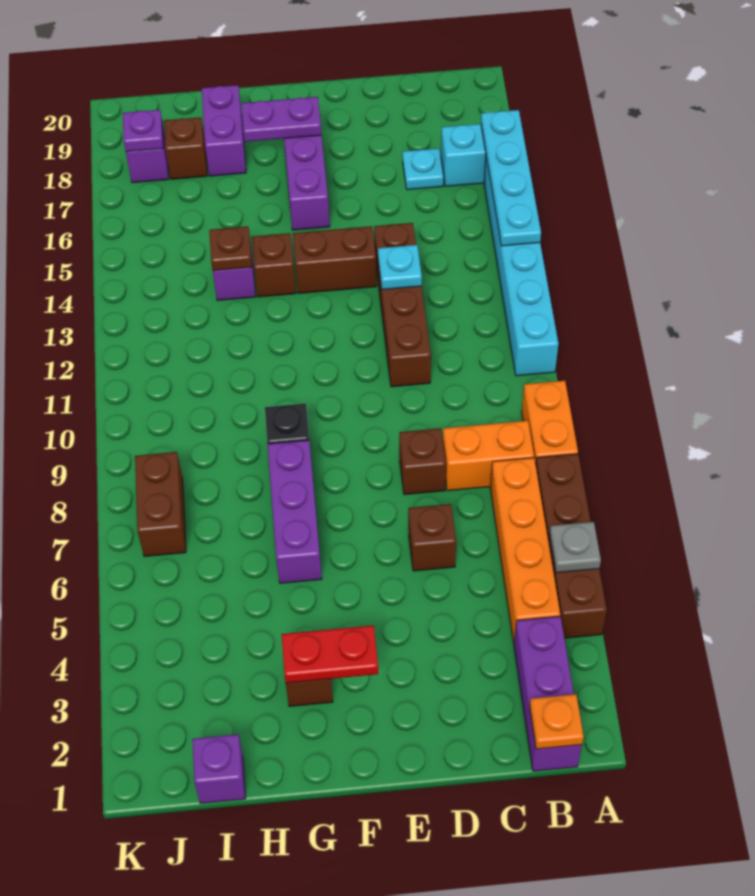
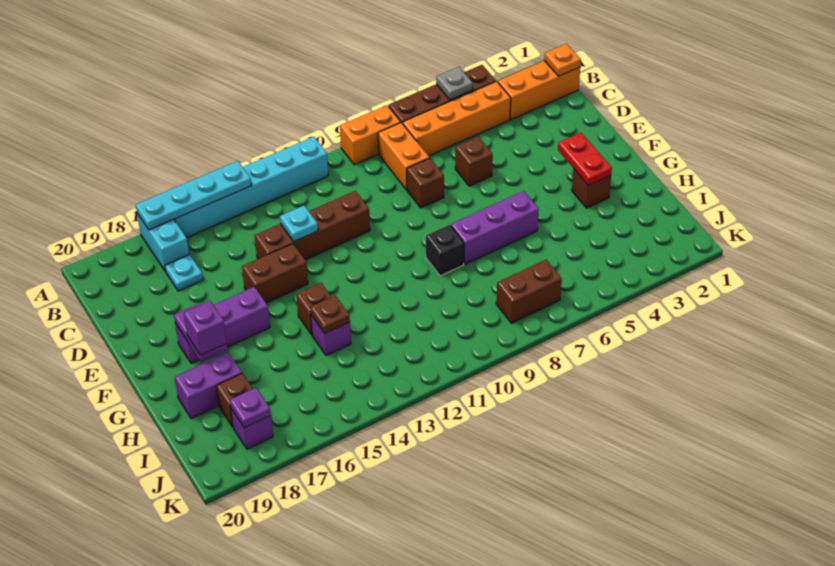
purple brick B1:B3 level 1 -> orange brick B1:B3 level 1
brown brick E14:F14 level 1 -> brown brick E14:E15 level 1
purple brick I1 level 1 -> purple brick G18 level 3

